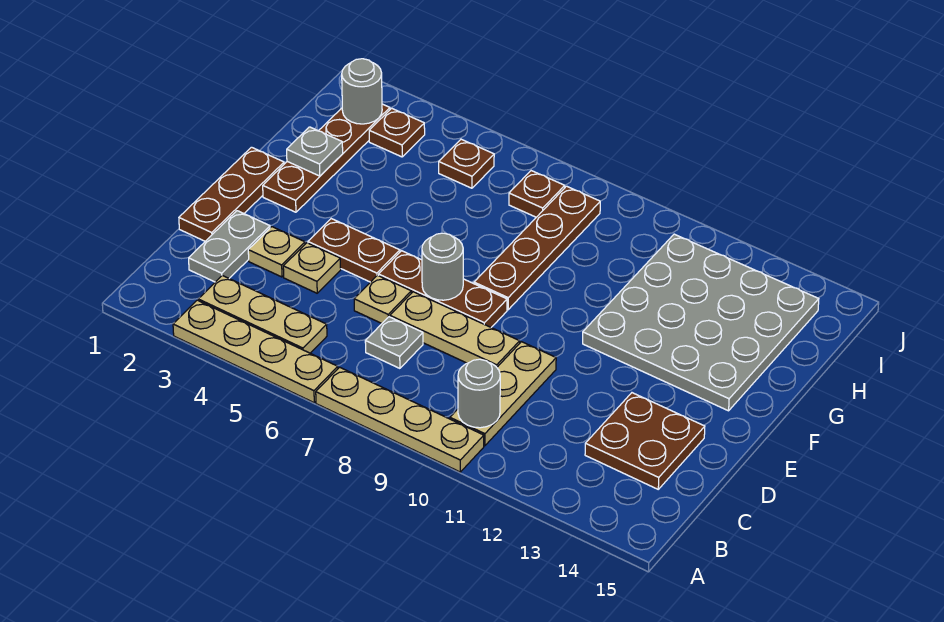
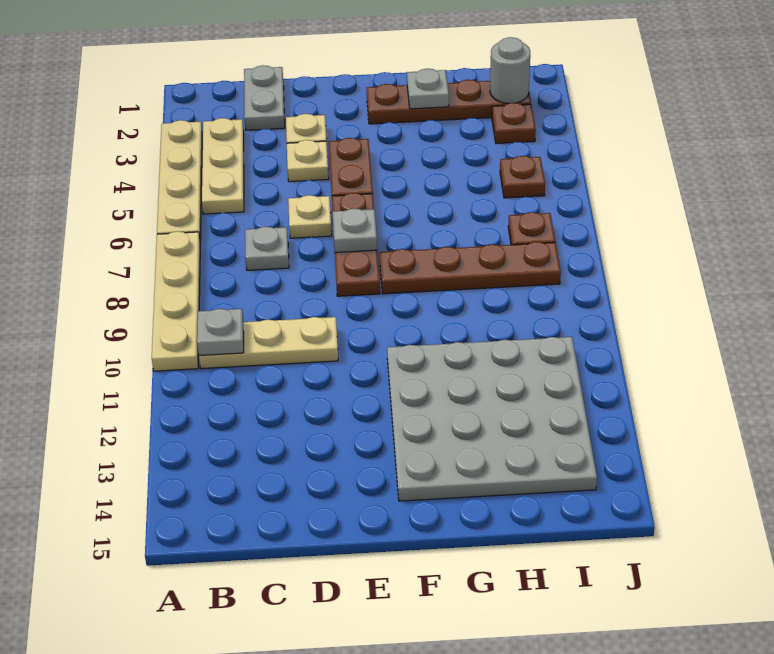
grey round brick B10 level 2 -> grey plate B10 level 2
grey plate C2:D2 level 1 -> grey plate C1:C2 level 1
brown plate C13:D14 level 1 -> none
brown plate D1:F1 level 1 -> none
tan plate D7:D9 level 1 -> none
grey round brick E7 level 2 -> grey plate E7 level 2

